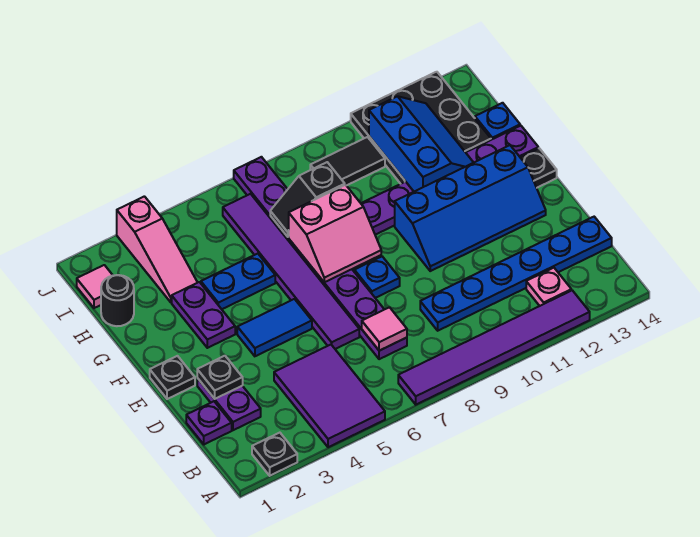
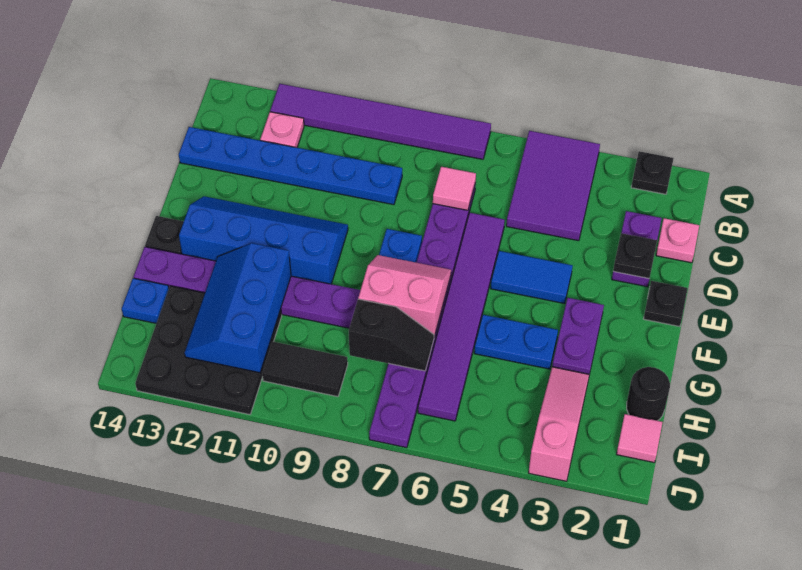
purple plate C1 level 1 -> pink plate C1 level 1

